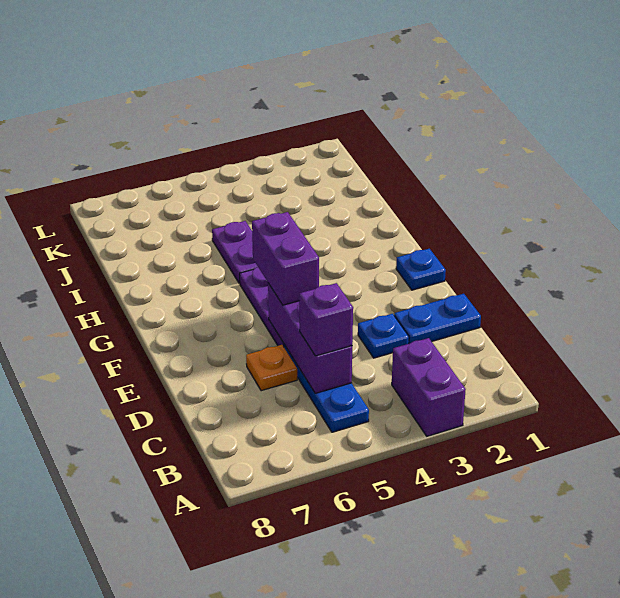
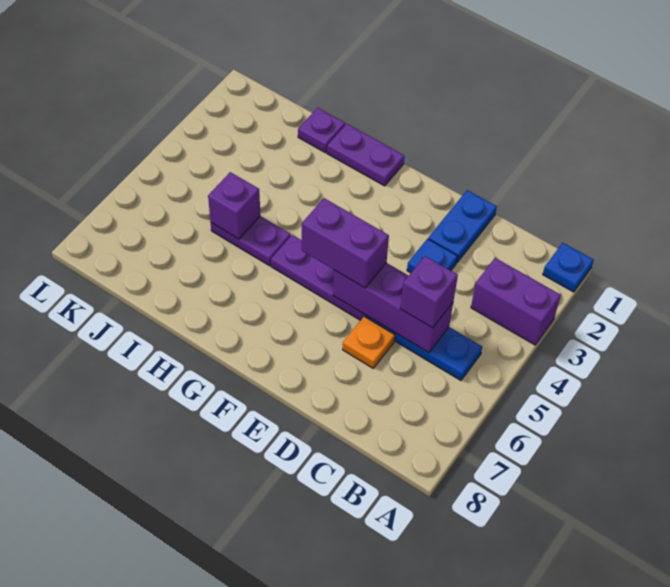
blue plate F1 level 1 -> blue plate A1 level 1
none -> purple plate G1:H1 level 1
none -> purple plate I1 level 1
none -> purple brick I5 level 2

